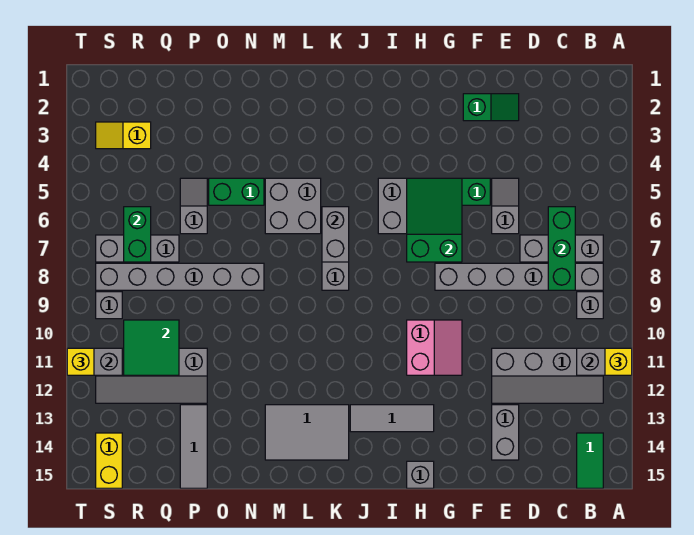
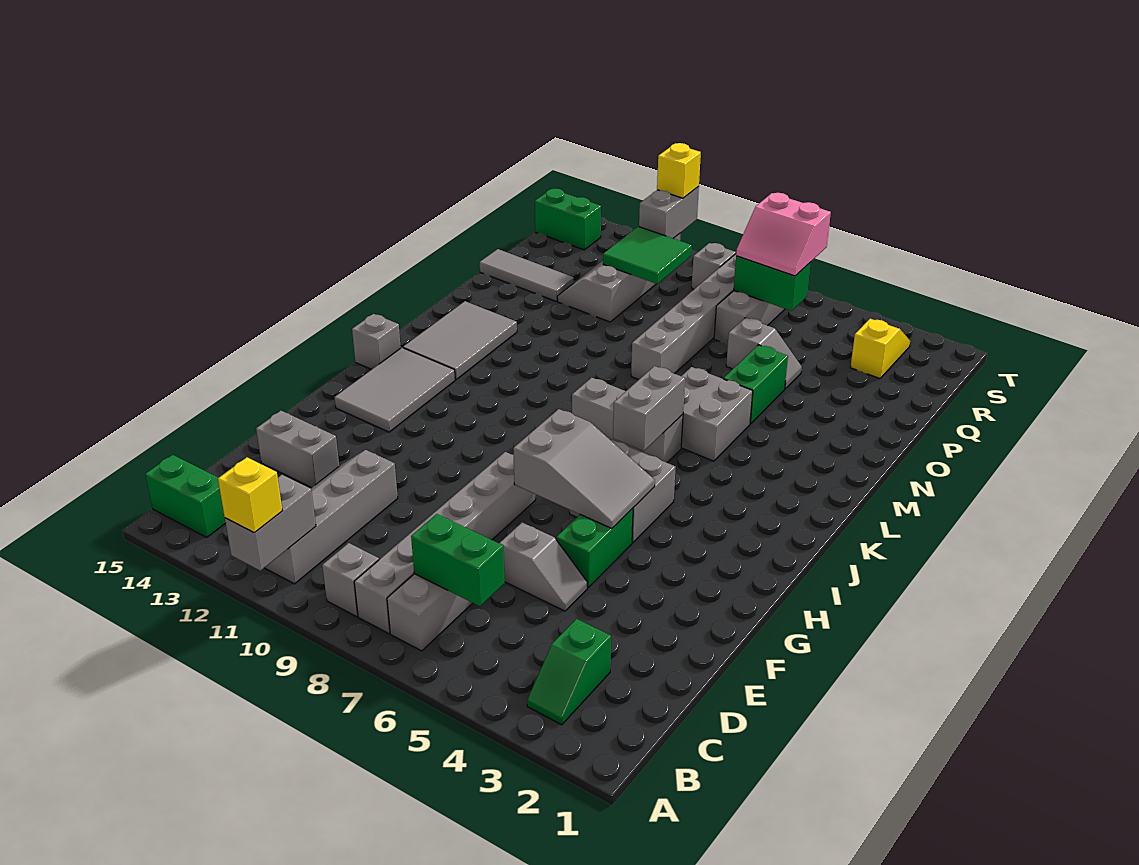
green tile B14:B15 level 1 -> green brick B14:B15 level 1
green brick C6:C8 level 2 -> green brick C6:C7 level 2
green slope E2:F2 level 1 top F -> green slope B3:C3 level 1 top C
green slope G5:H7 level 2 top 7 -> grey slope G5:H7 level 2 top 7
pink slope G10:H11 level 1 top H -> pink slope R6:S7 level 3 top S
grey tile H13:J13 level 1 -> grey tile H13:J14 level 1
grey brick H15 level 1 -> grey brick J15 level 1
grey brick K6:K7 level 2 -> grey brick J6:K6 level 2
yellow brick S14:S15 level 1 -> green brick S14:S15 level 1

